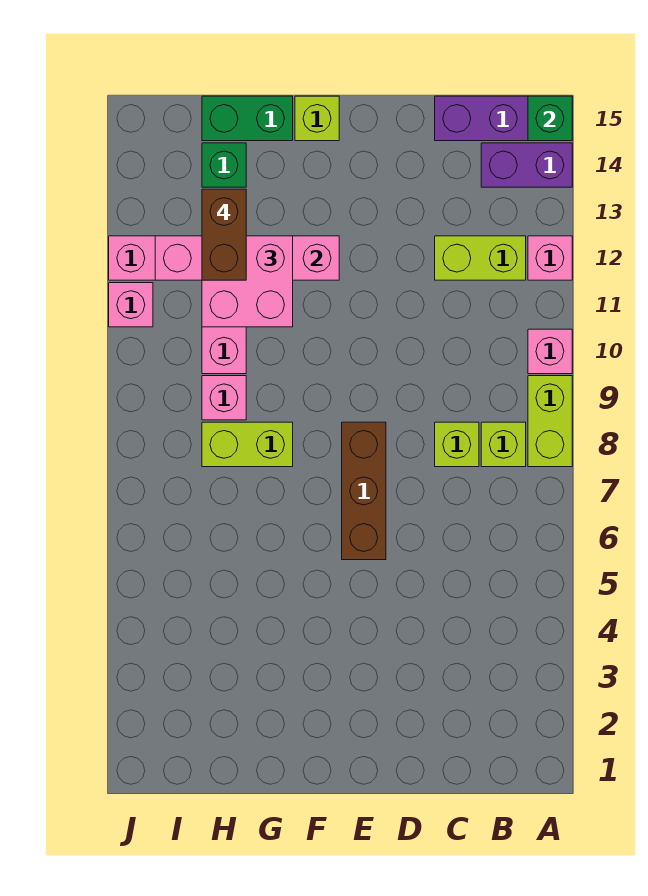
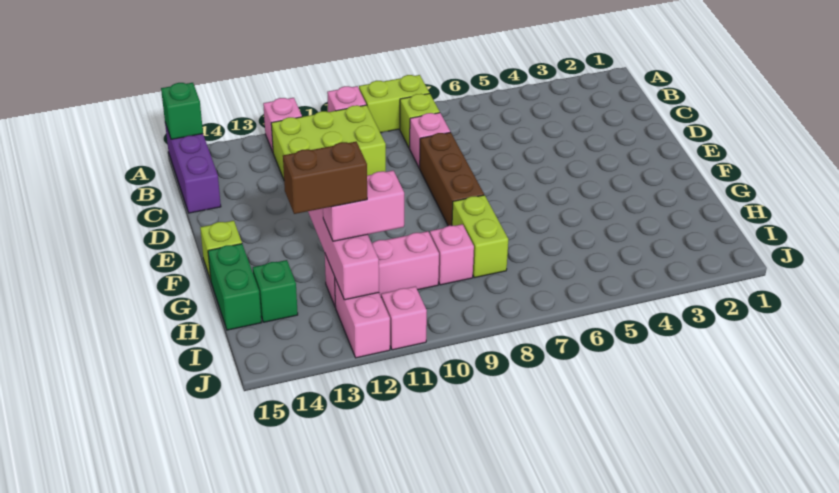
purple brick A14:B14 level 1 -> none
lime brick B12:C12 level 1 -> lime brick B10:C12 level 1
lime brick C8 level 1 -> pink brick C8 level 1
brown brick E6:E8 level 1 -> brown brick D8:F8 level 1
pink brick G11:H12 level 3 -> pink brick H11:H12 level 3

